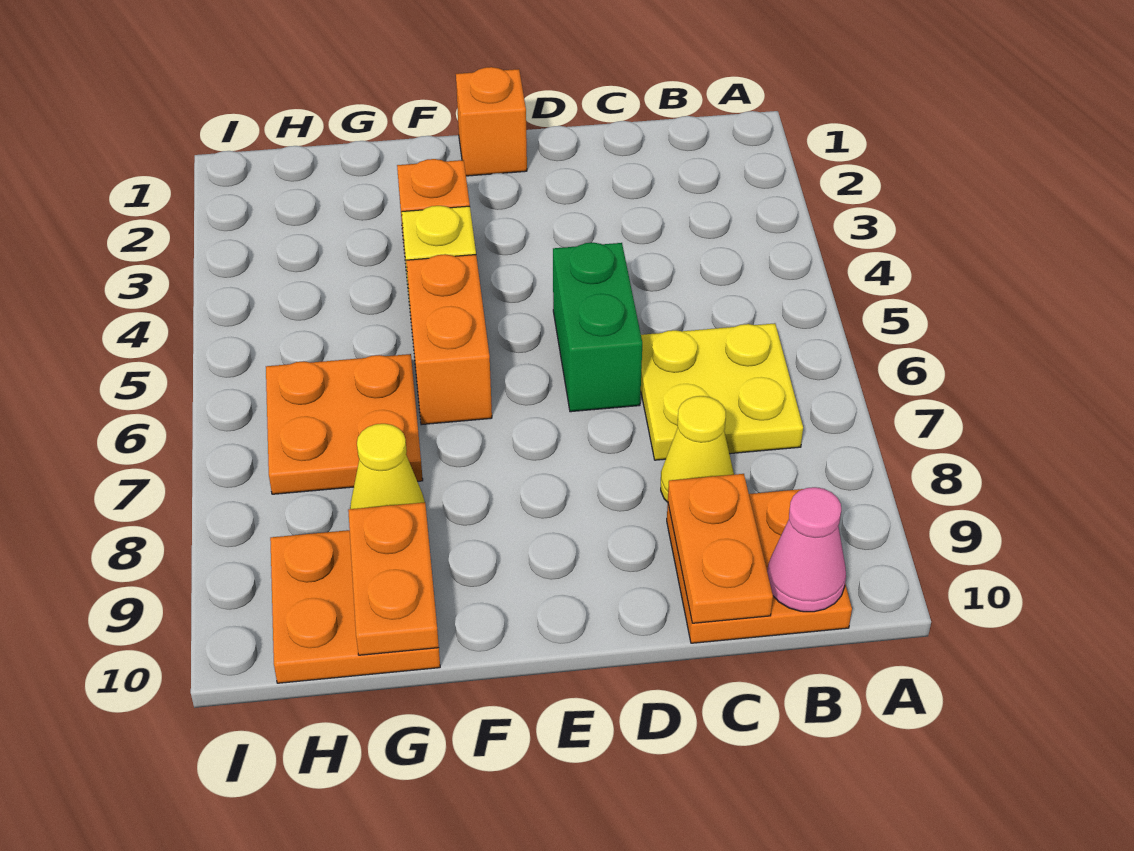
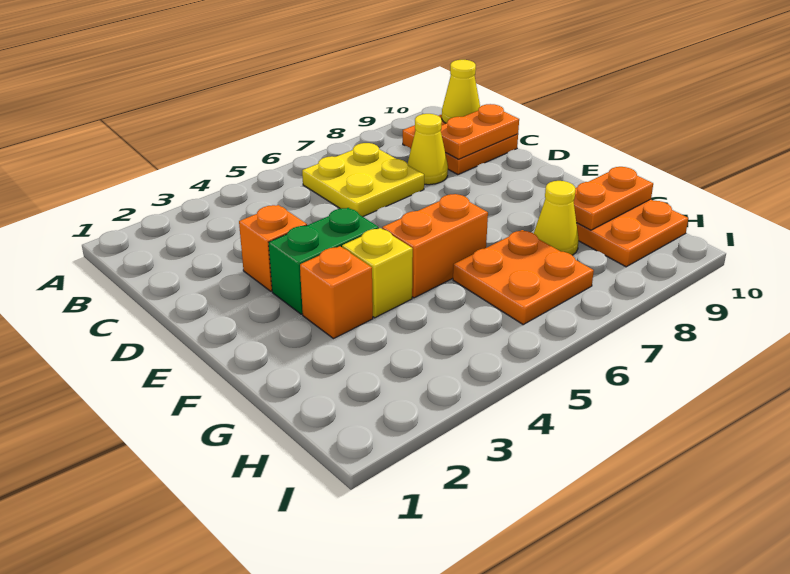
pink cone B10 level 2 -> yellow cone B10 level 2
green brick D5:D6 level 1 -> green brick E3:E4 level 1
orange brick E1 level 1 -> orange brick D3 level 1

